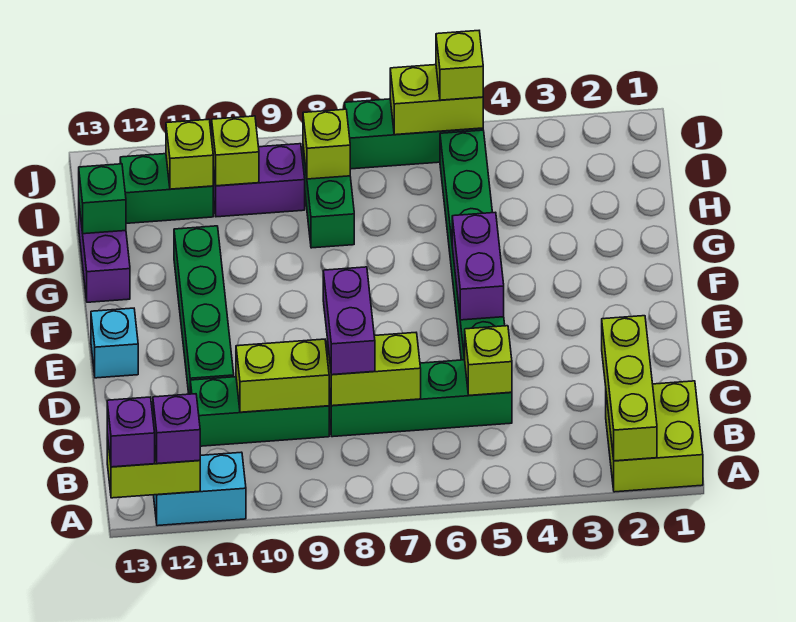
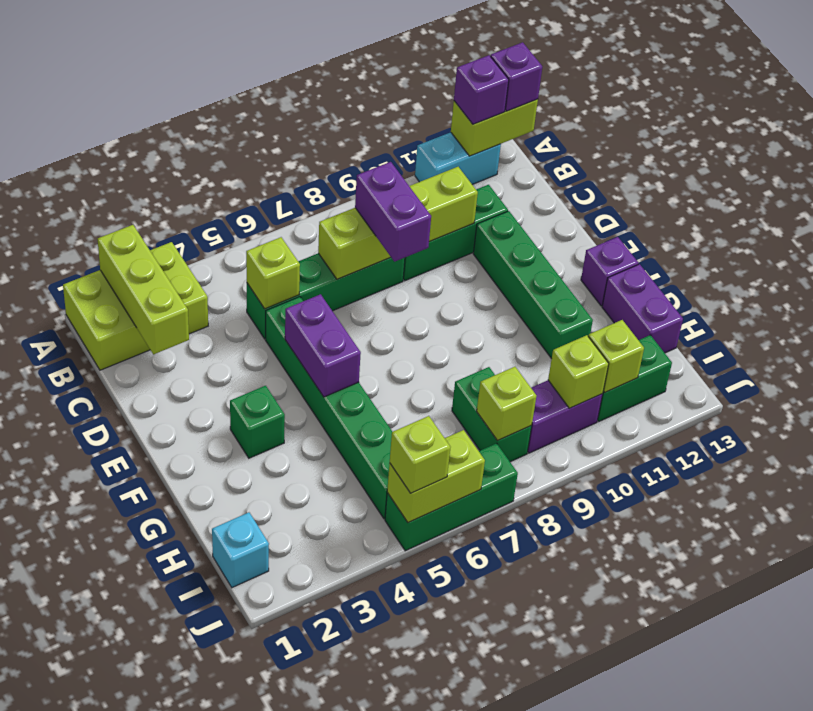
lime brick A1:B2 level 1 -> lime brick A1:B3 level 1
cyan brick E13 level 1 -> cyan brick I1 level 1
none -> purple brick F13 level 1
green brick H13 level 2 -> green brick F3 level 1

